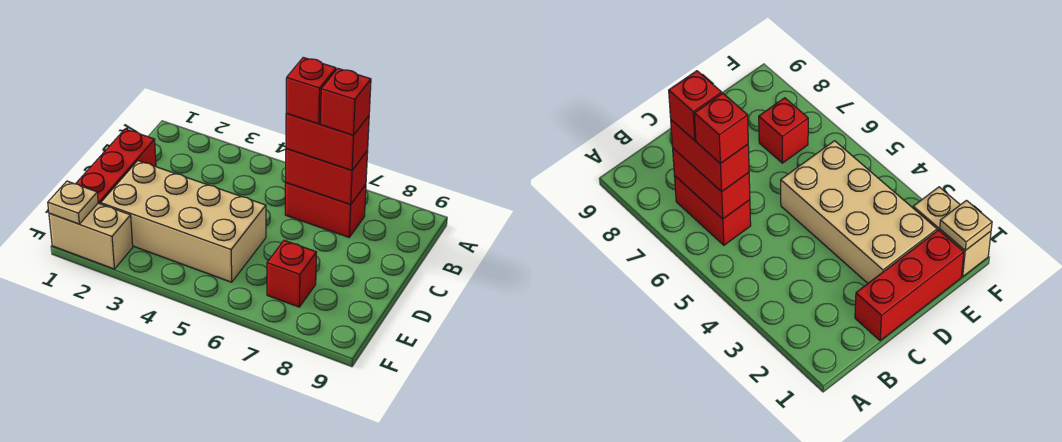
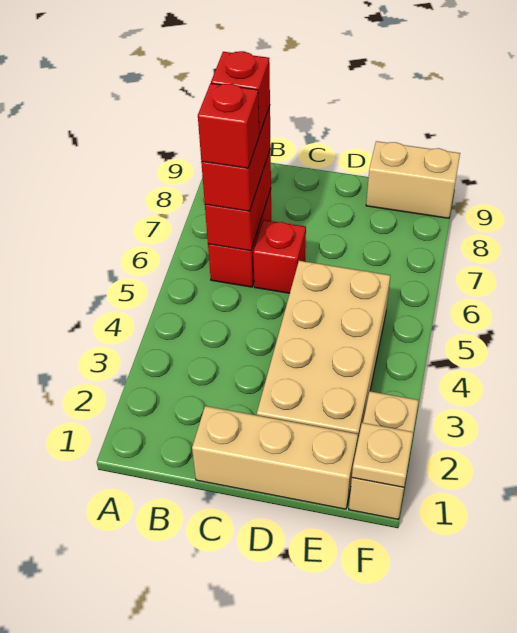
red brick C1:E1 level 1 -> tan brick C1:E1 level 1
red brick E7 level 1 -> red brick C6 level 1
none -> tan brick E9:F9 level 1

